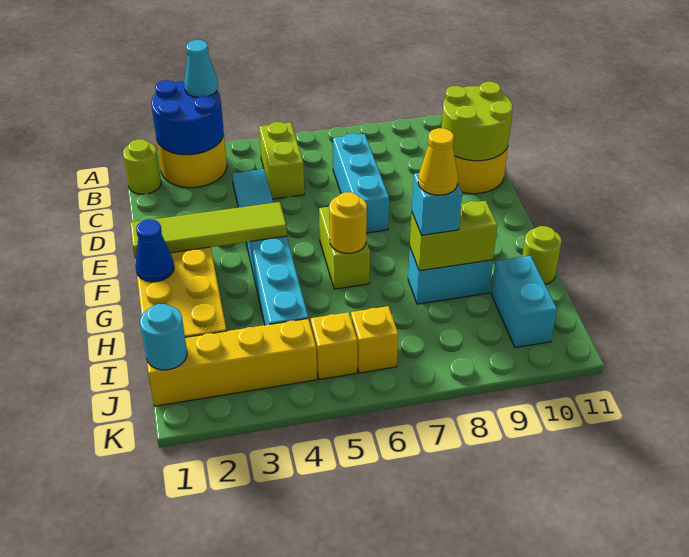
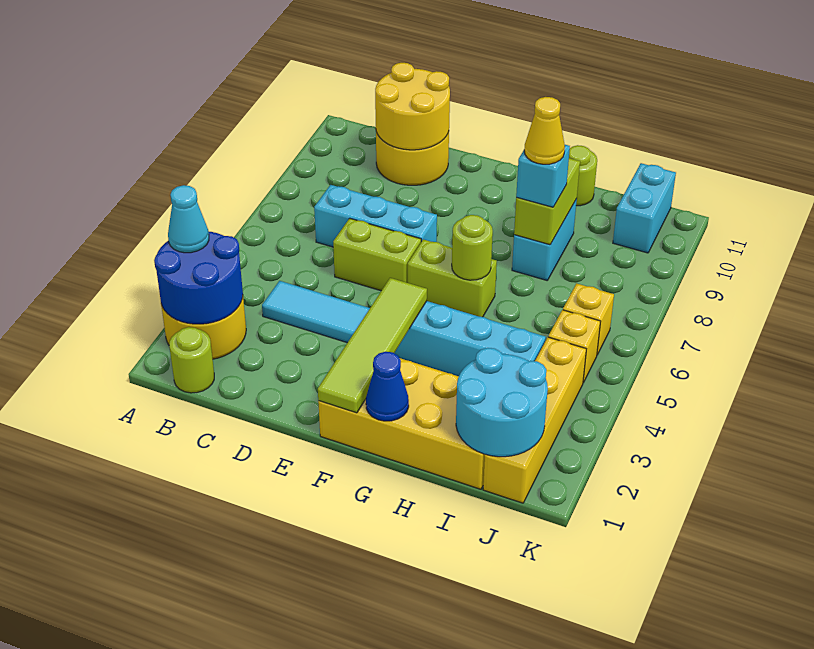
lime brick B5:C5 level 1 -> lime brick D6:E6 level 1
lime round brick C10:D11 level 2 -> yellow round brick C10:D11 level 2
yellow round brick G6 level 2 -> lime round brick G6 level 2
cyan brick I10:J10 level 1 -> cyan brick J10:J11 level 1
cyan round brick J1 level 2 -> cyan round brick I1:J2 level 2

